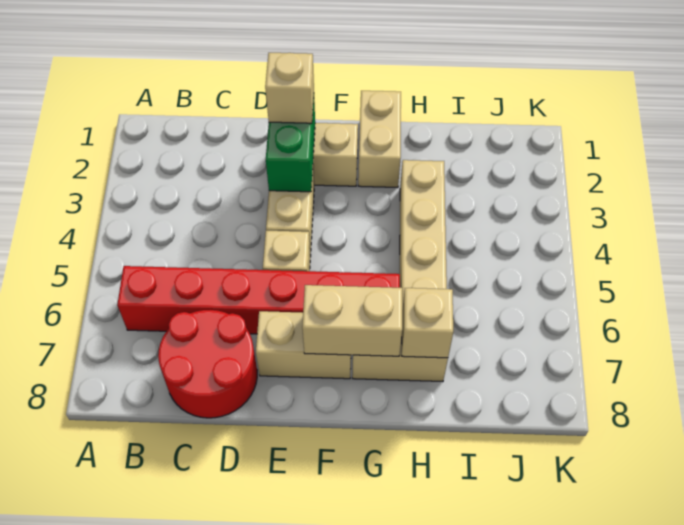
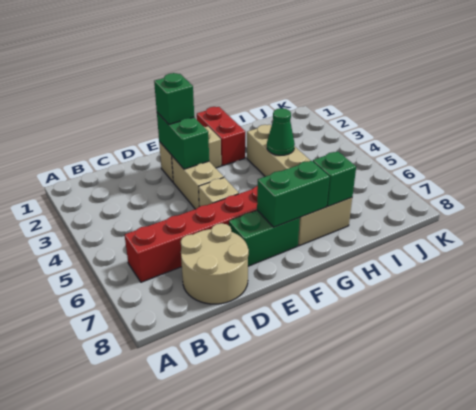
red round brick C7:D8 level 1 -> tan round brick C7:D8 level 1
tan brick E2 level 3 -> green brick E2 level 3
tan brick E7:F7 level 1 -> green brick E7:F7 level 1
tan brick F7:G7 level 2 -> green brick F7:G7 level 2
tan brick G1:G2 level 1 -> red brick G1:G2 level 1
none -> green cone H4 level 2
tan brick H7 level 2 -> green brick H7 level 2

